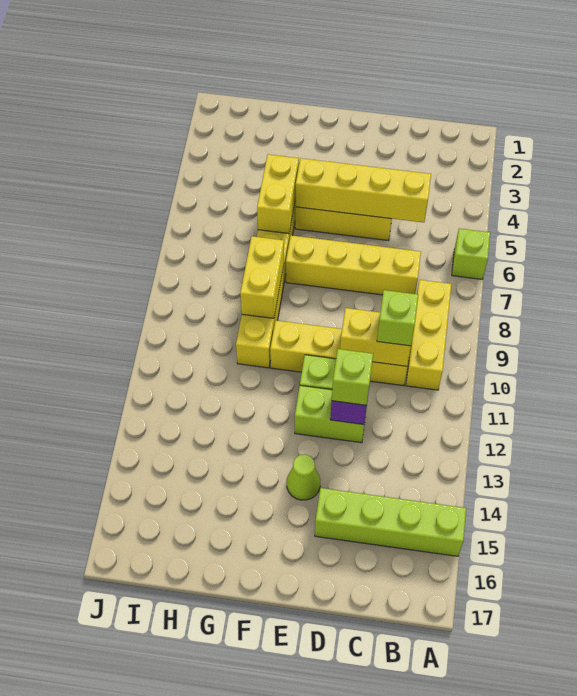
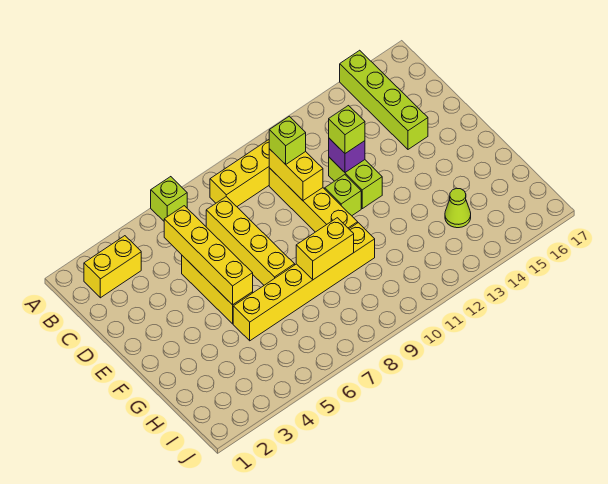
lime cone E14 level 1 -> lime cone H14 level 1
yellow brick G5:G6 level 2 -> yellow brick B2:B3 level 1

